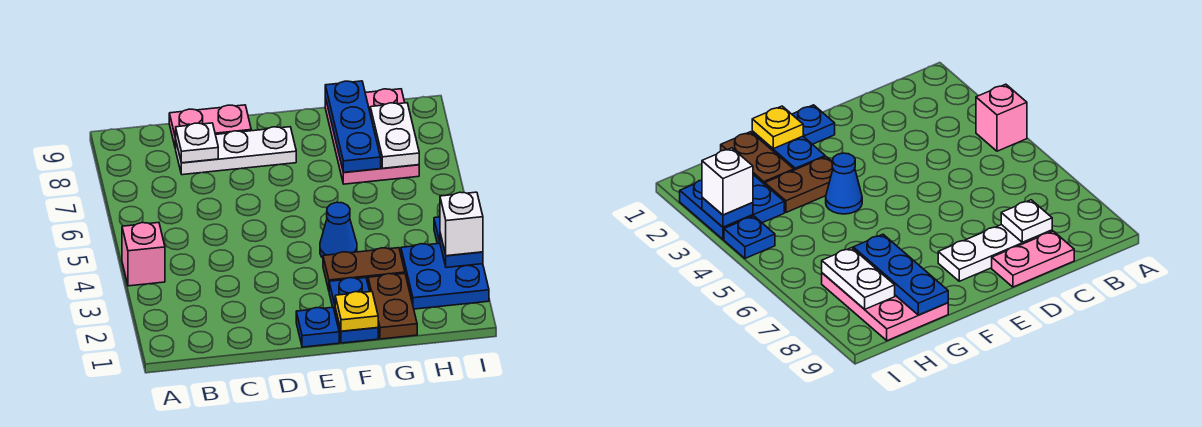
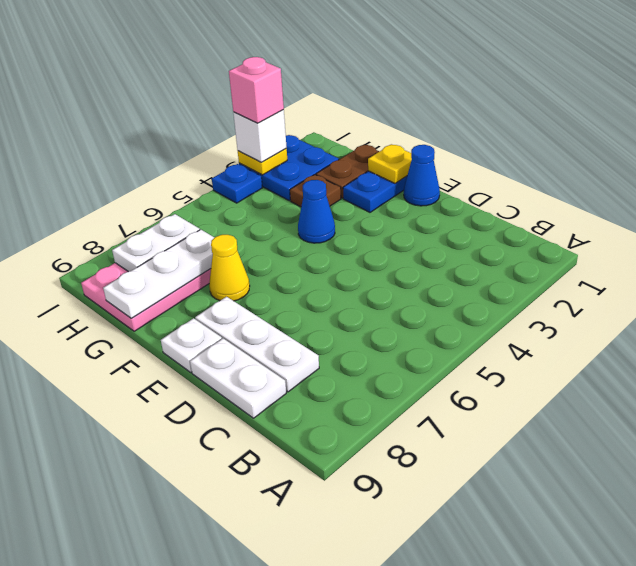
pink brick A4 level 1 -> pink brick I3 level 4
white plate C8 level 2 -> white plate E9 level 1
pink plate C9:D9 level 1 -> white plate C9:D9 level 1
blue plate E1 level 1 -> blue cone E1 level 1
brown plate F3:G3 level 1 -> brown plate G3 level 1
none -> yellow cone F7 level 1
blue plate G7:G9 level 2 -> white plate G7:G9 level 2
blue plate I3 level 2 -> yellow plate I3 level 2

